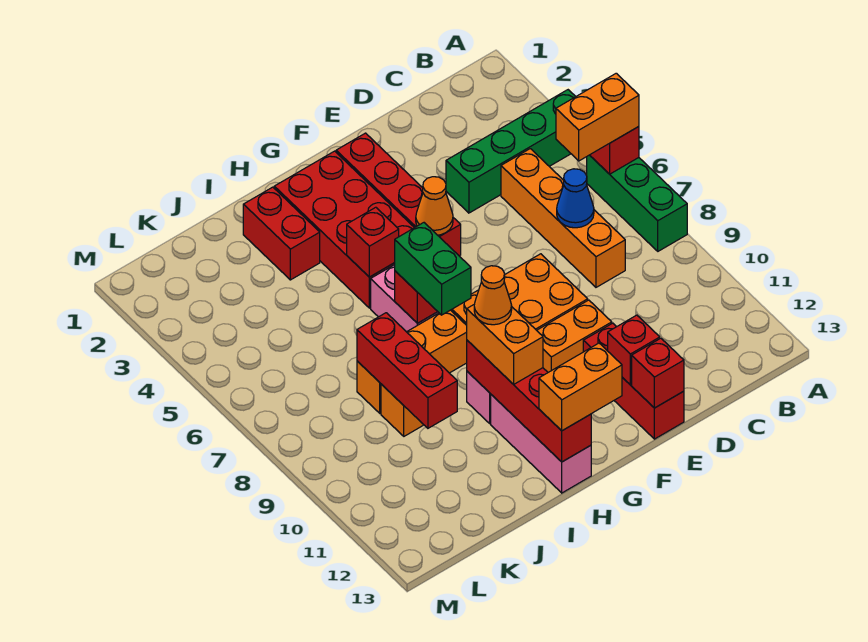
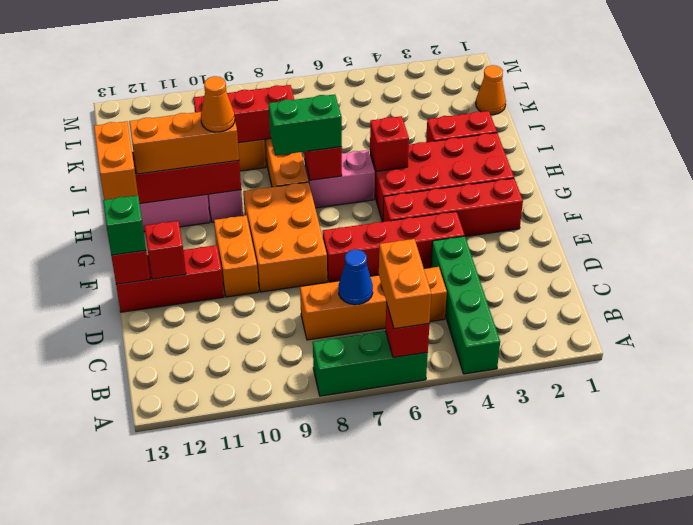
none -> red brick E4:E7 level 1
none -> green brick E13 level 3
orange cone F5 level 2 -> orange cone K1 level 1
orange brick H10:H11 level 3 -> orange brick H10:H12 level 3

